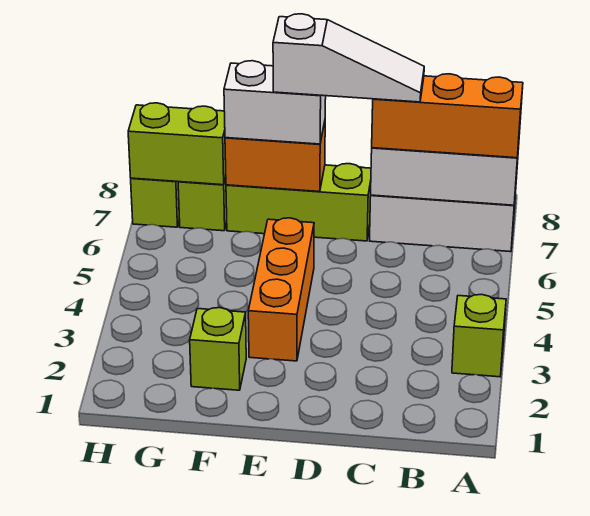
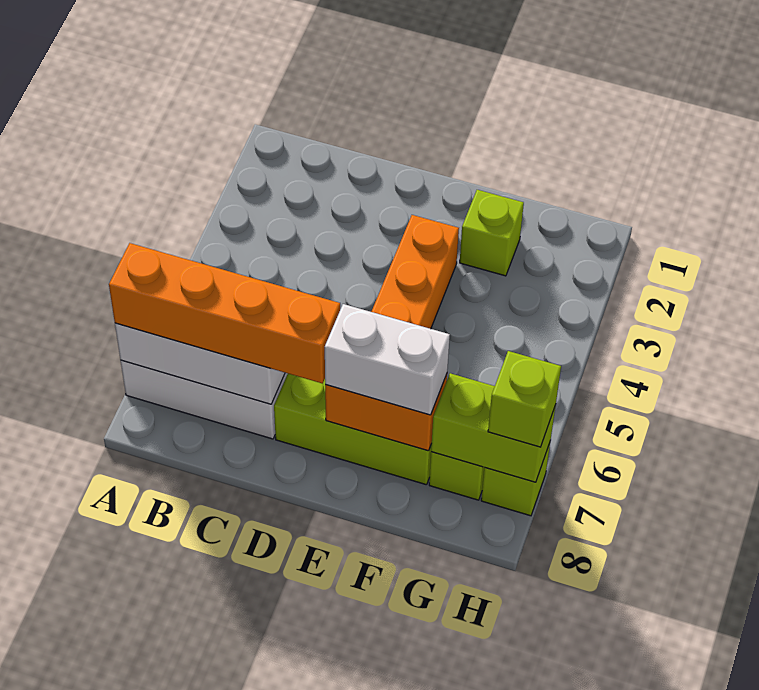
lime brick A3 level 1 -> lime brick H7 level 3
orange brick A7:C7 level 3 -> orange brick A7:D7 level 3
white slope C7:E7 level 4 top E -> none

